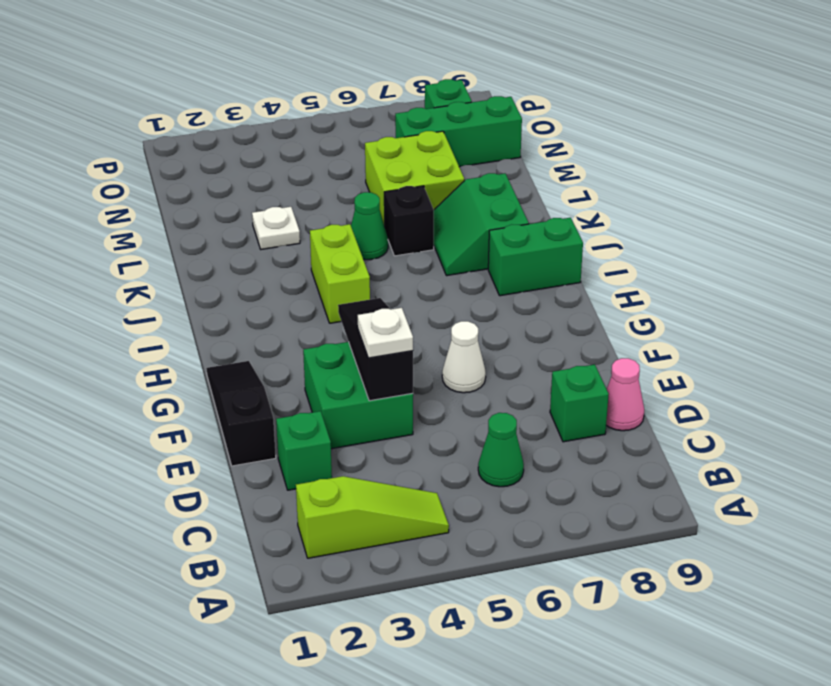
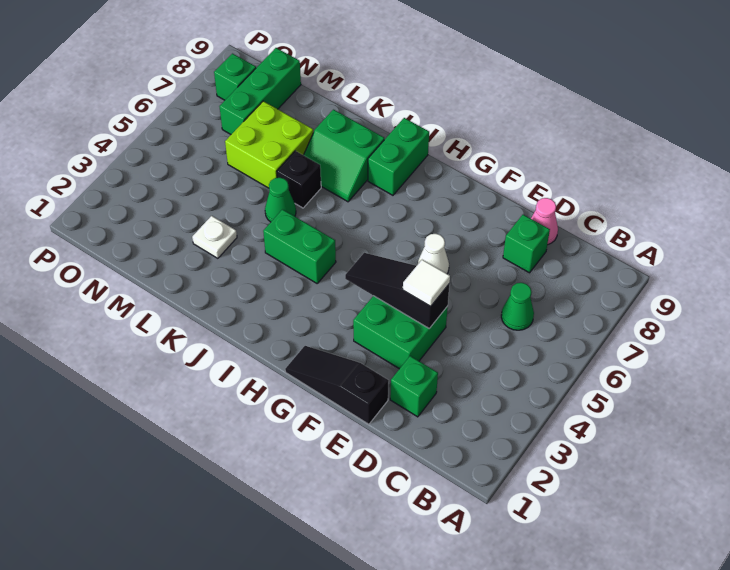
lime slope B2:B4 level 1 top 2 -> none
white plate E4 level 3 -> white tile E4 level 3
lime brick I4:J4 level 1 -> green brick I4:J4 level 1

